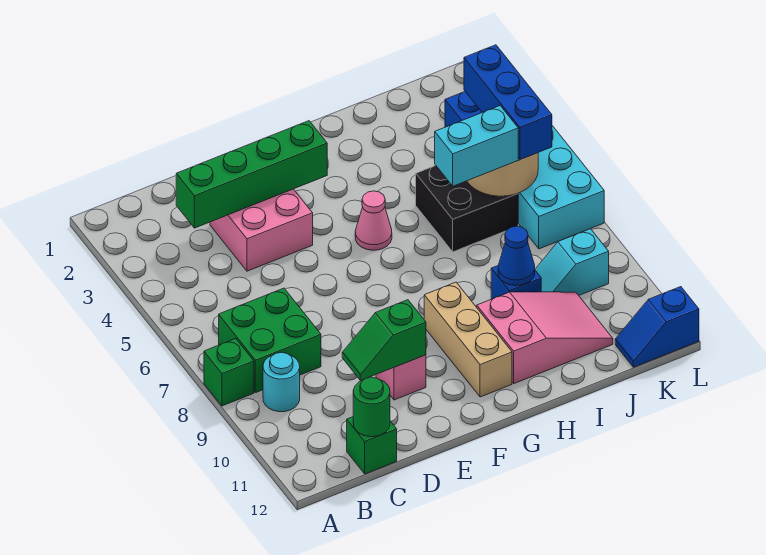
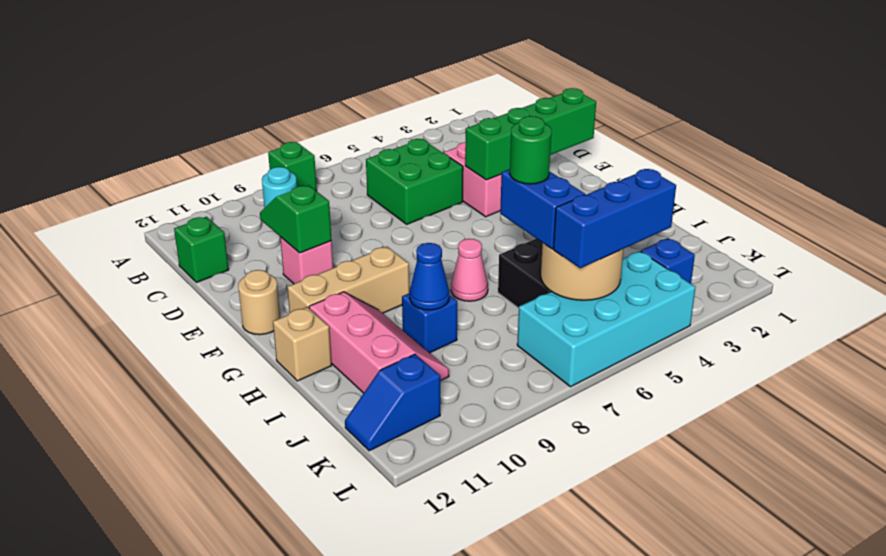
green brick B7:C8 level 1 -> green brick C5:D6 level 1
green brick C3:F3 level 2 -> green brick E1:E4 level 2
green round brick C12 level 2 -> green round brick I6 level 4
none -> tan round brick F12 level 1
pink cone G5 level 1 -> pink cone H7 level 1
pink slope H10:J11 level 1 top H -> pink slope H10:J11 level 1 top 11
none -> tan brick H12 level 1
cyan brick I6:J6 level 3 -> blue brick I6:J6 level 3
cyan slope J9:K9 level 1 top K -> none
blue slope K12:L12 level 1 top L -> blue slope K11:K12 level 1 top 11

